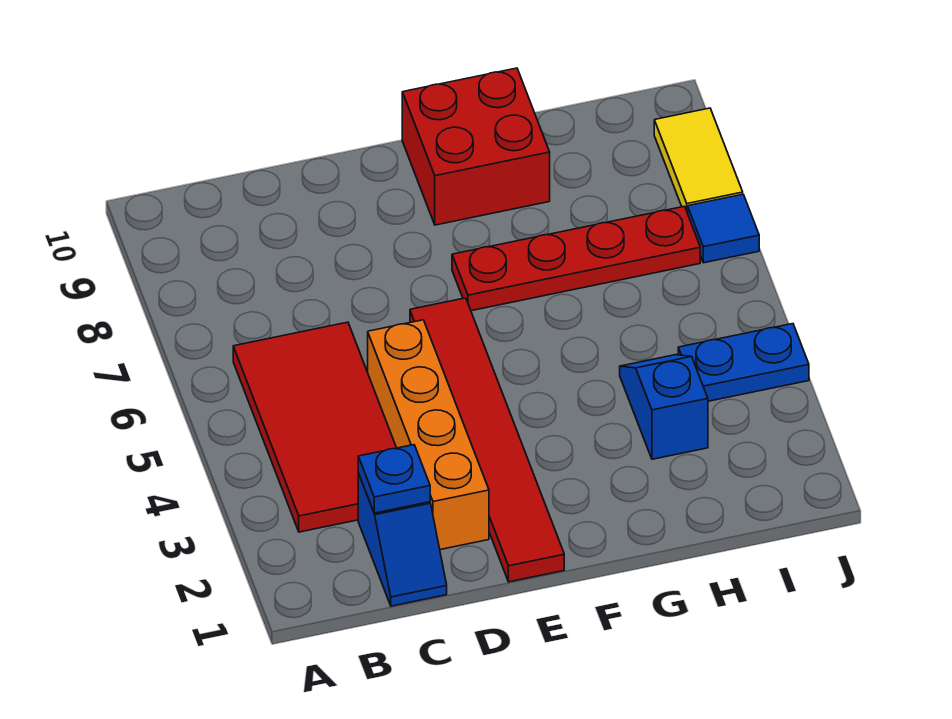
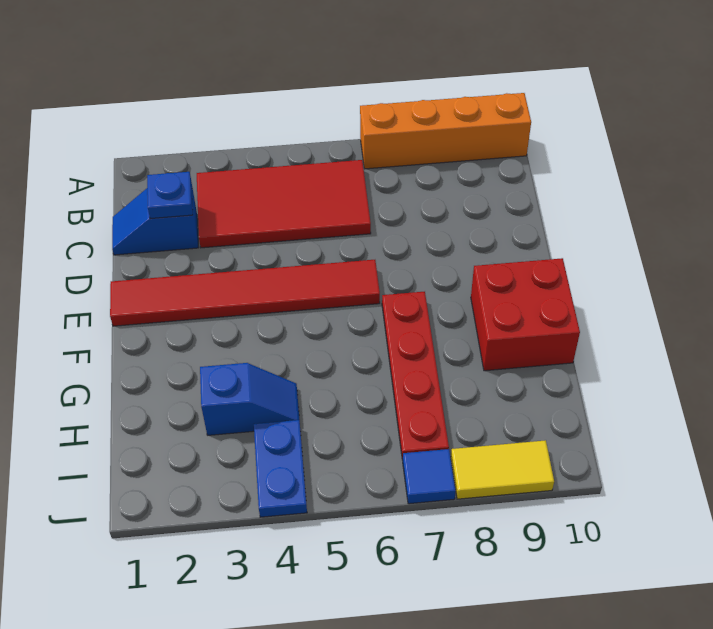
orange brick D2:D5 level 1 -> orange brick A7:A10 level 1

